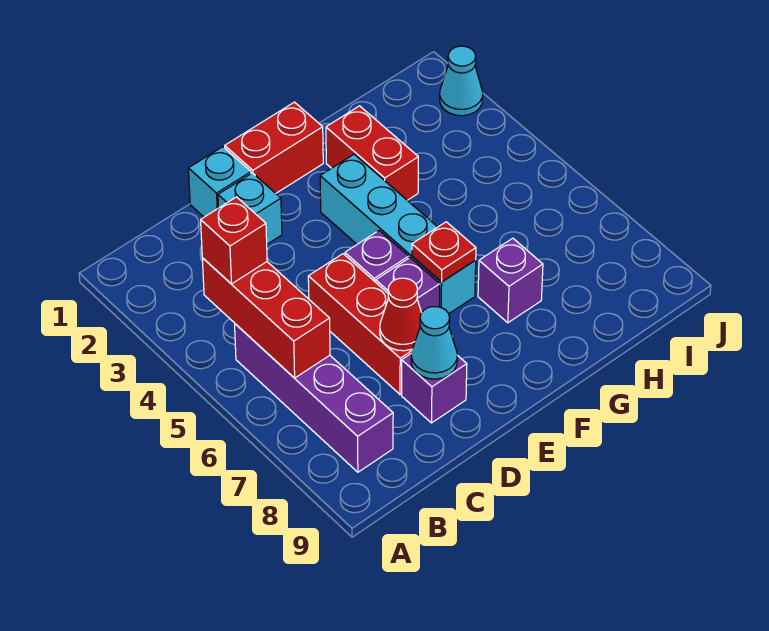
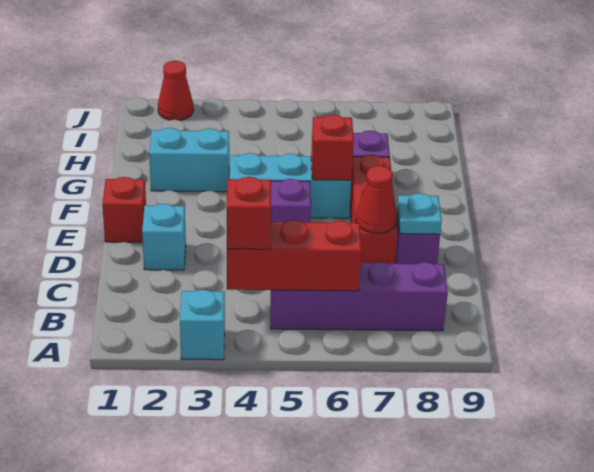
cyan brick D1 level 1 -> cyan brick A3 level 1
red brick D5:D7 level 1 -> red brick D7:F7 level 1
cyan cone D8 level 2 -> cyan plate D8 level 2
red brick E1:F1 level 1 -> red brick E1 level 1
purple brick E6 level 1 -> none
cyan brick F3:F6 level 1 -> cyan brick F4:F6 level 1
red plate F6 level 2 -> red brick F6 level 2
red brick G2:G3 level 1 -> cyan brick G2:G3 level 1
cyan cone J2 level 1 -> red cone J2 level 1

